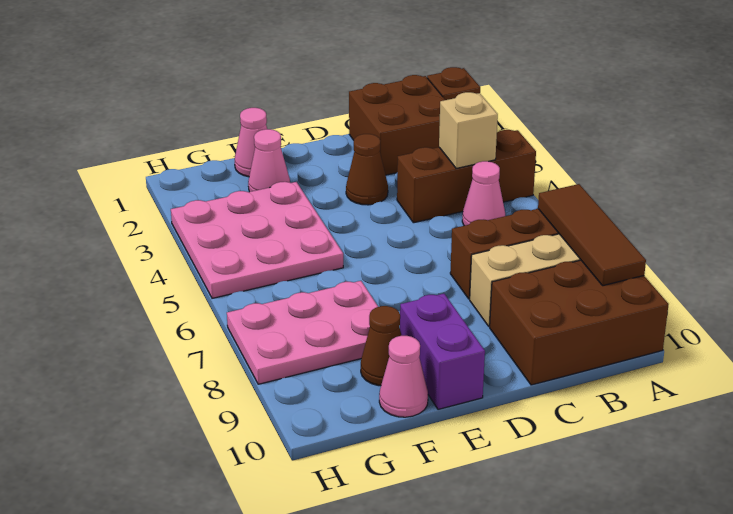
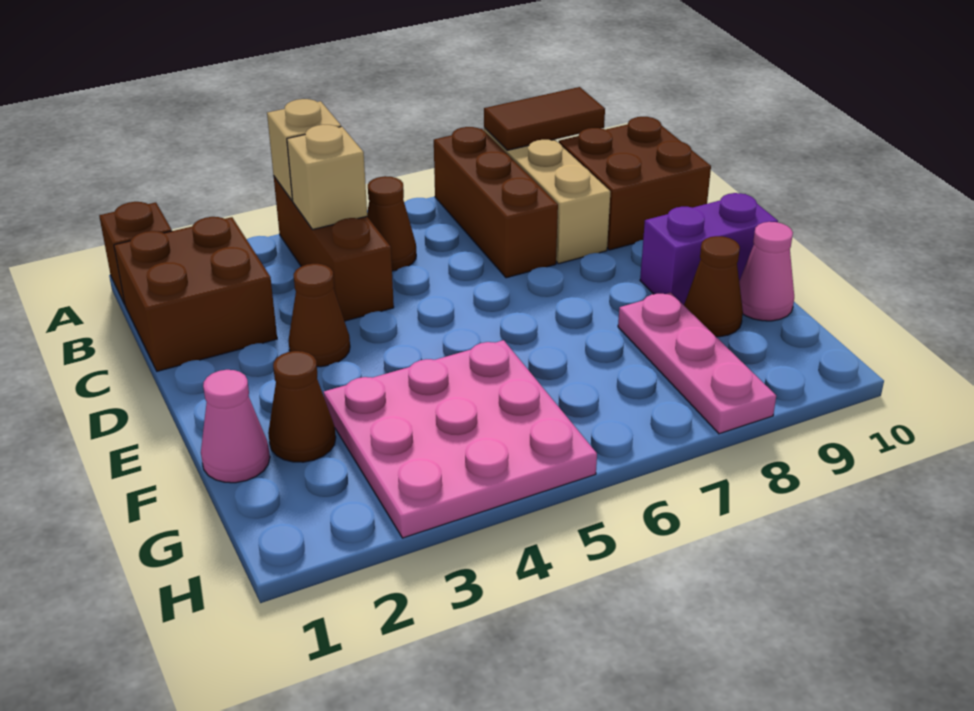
none -> tan brick A4 level 2
brown tile A7:A9 level 2 -> brown tile A8:A9 level 2
brown brick A9:C10 level 1 -> brown brick B9:C10 level 1
pink cone B5 level 1 -> brown cone B5 level 1
pink cone F2 level 1 -> brown cone F2 level 1
pink plate F7:H8 level 1 -> pink plate F8:H8 level 1

